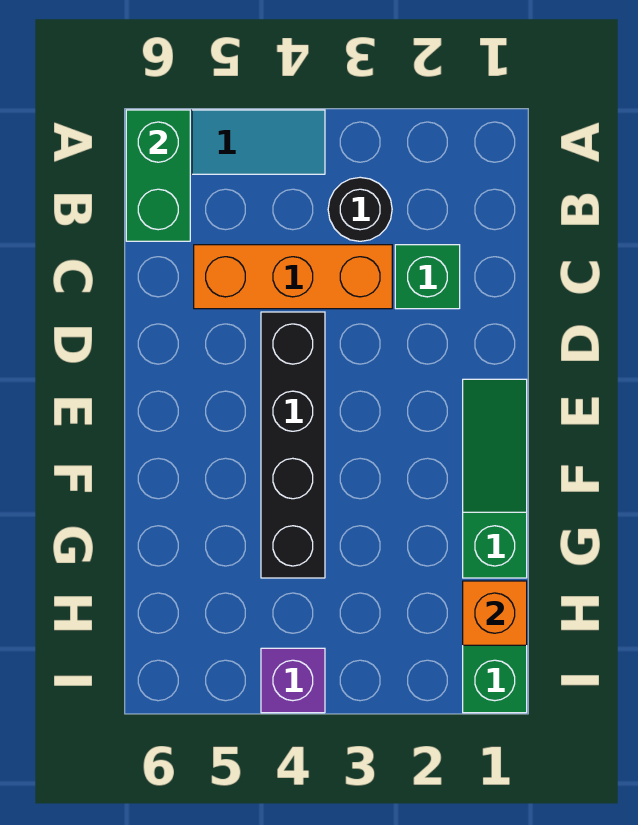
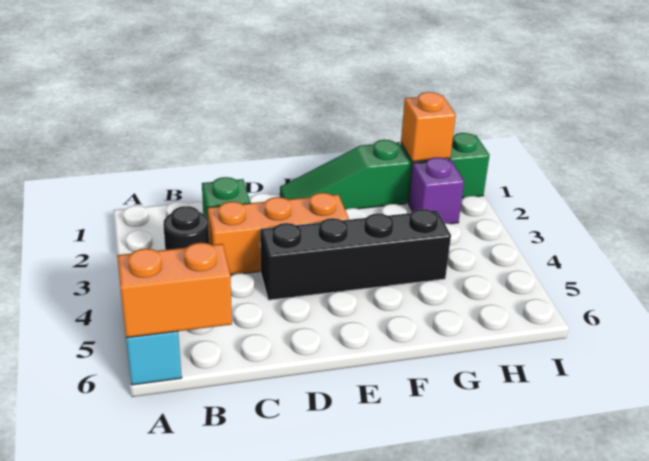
green brick A6:B6 level 2 -> orange brick A6:B6 level 2
orange brick C3:C5 level 1 -> orange brick C3:E3 level 1
purple brick I4 level 1 -> purple brick H2 level 1

